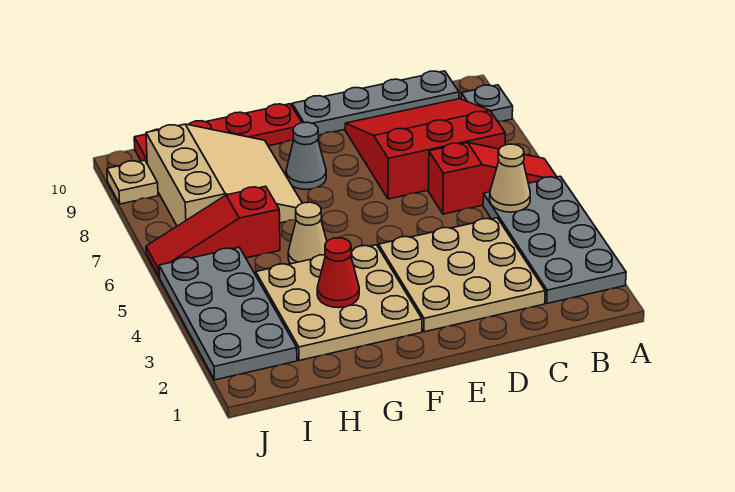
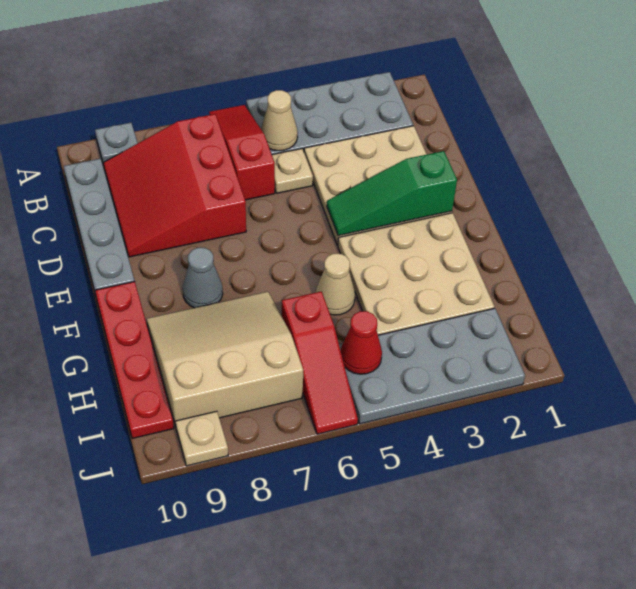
none -> tan plate C5 level 1
none -> green slope E2:E4 level 2 top 2
red cone G3 level 2 -> red cone I5 level 2

